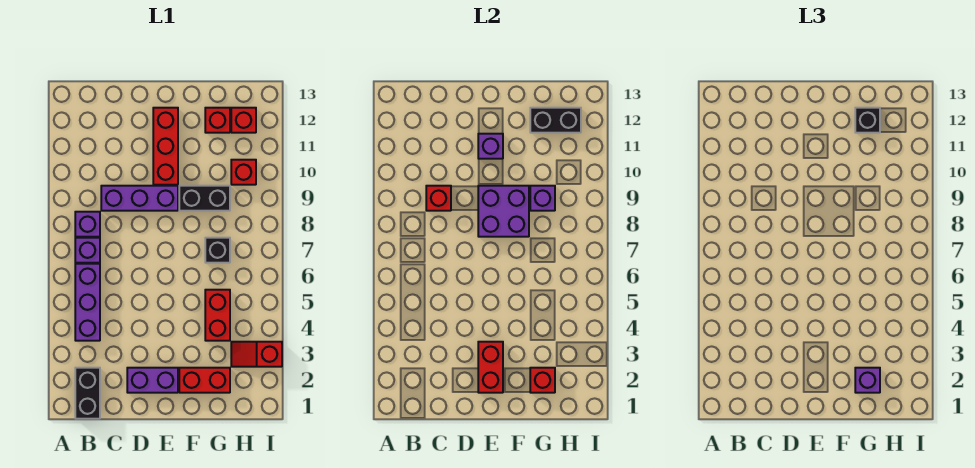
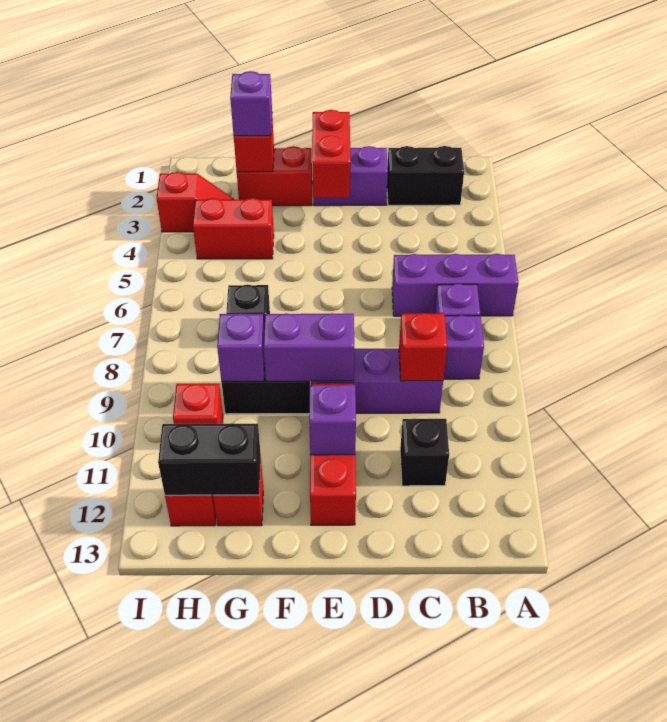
black brick B1:B2 level 1 -> black brick B2:C2 level 1
purple brick B4:B6 level 1 -> purple brick A6:C6 level 1
purple brick E8:F9 level 2 -> purple brick E9:F9 level 2
red brick G4:G5 level 1 -> red brick G4:H4 level 1
black brick G12 level 3 -> black brick C11 level 1

